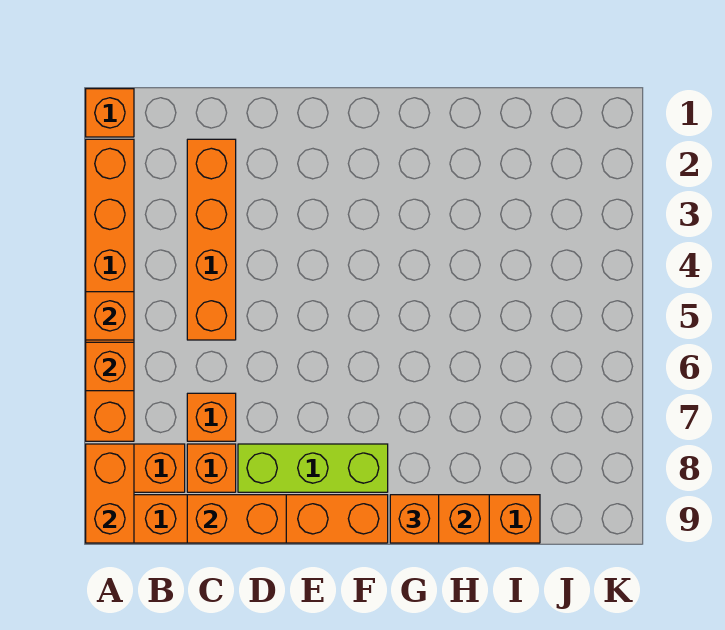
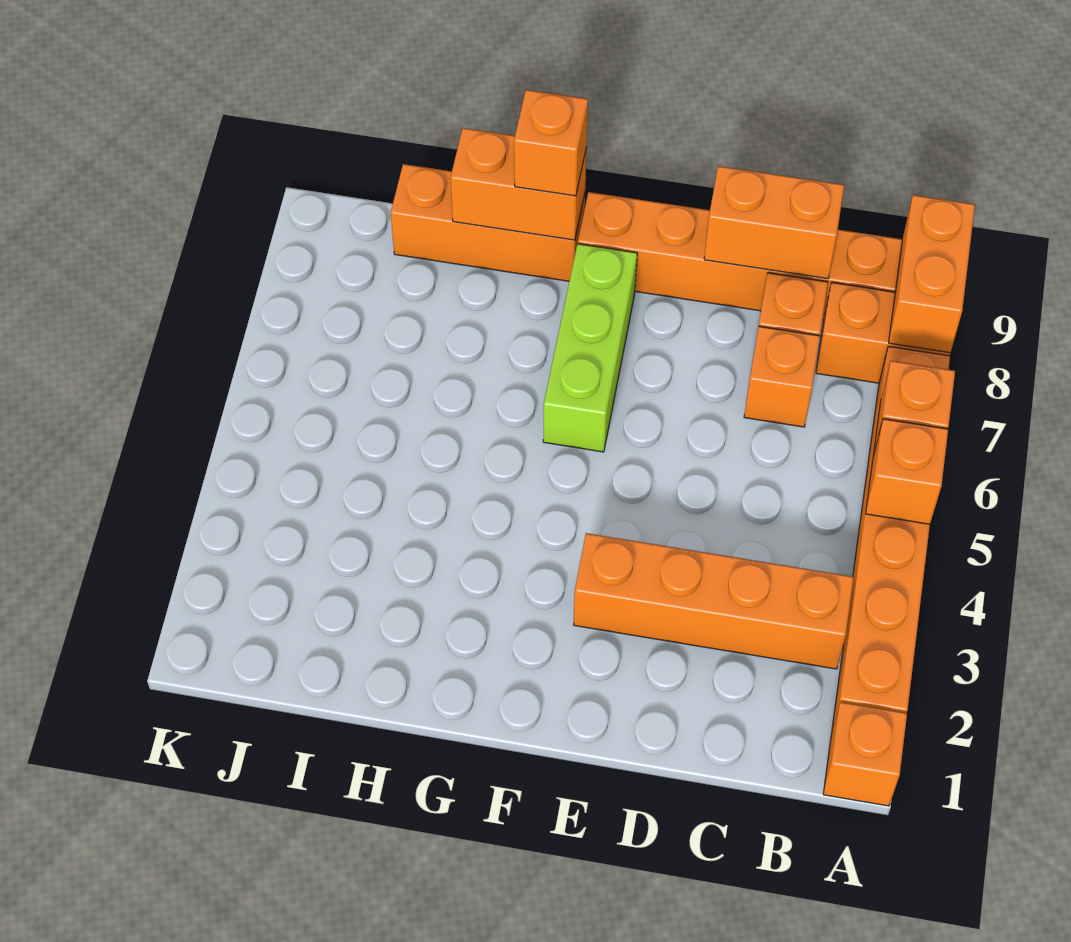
orange brick C2:C5 level 1 -> orange brick B3:E3 level 1
lime brick D8:F8 level 1 -> lime brick F6:F8 level 1

